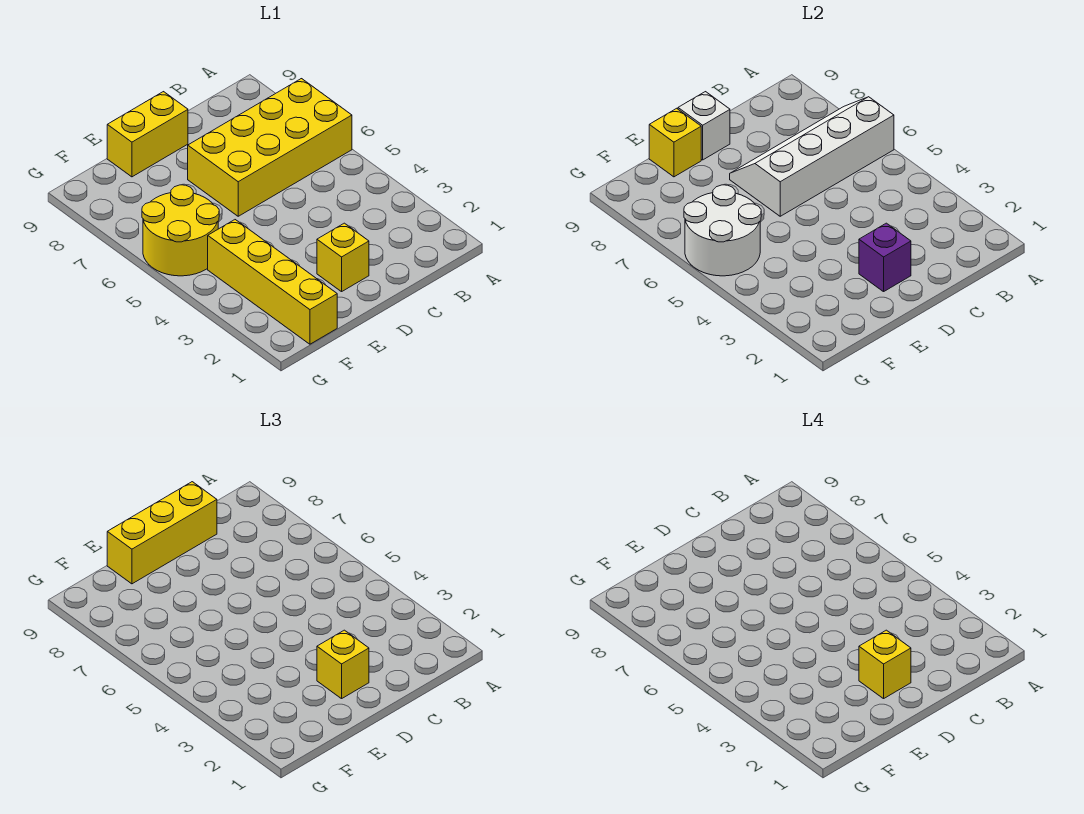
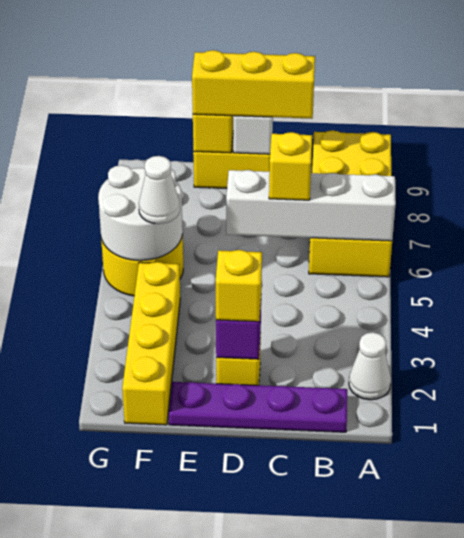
none -> white cone A2 level 1
yellow brick A6:D7 level 1 -> yellow brick A6:B9 level 1
none -> purple plate B1:E1 level 1
yellow brick D2 level 4 -> yellow brick C6 level 3
none -> white cone F5 level 3

